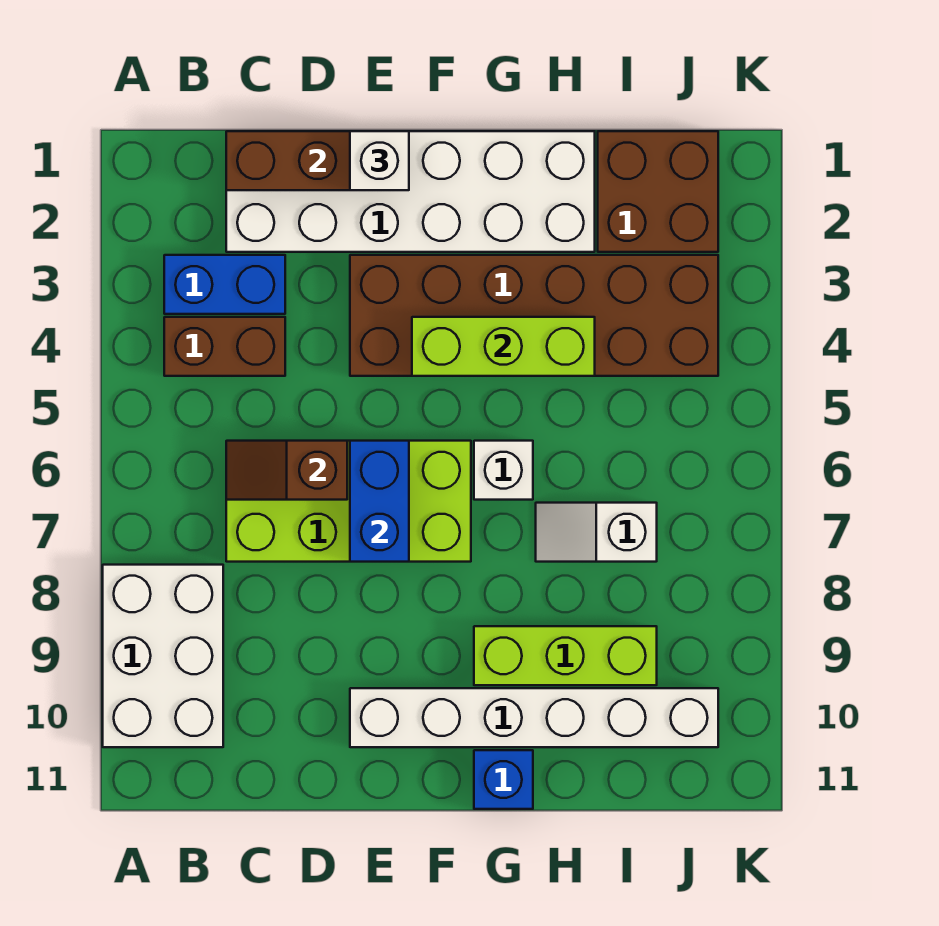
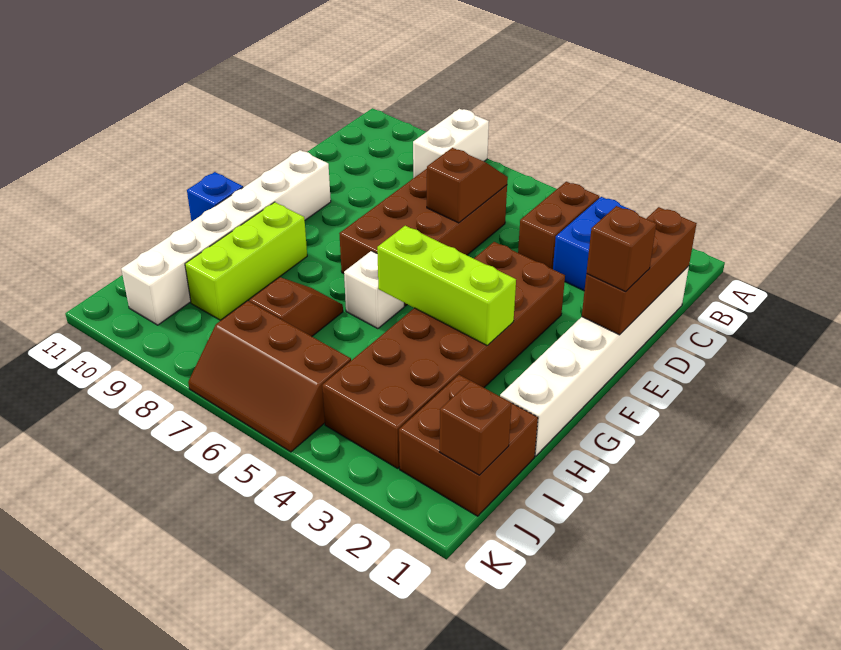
white brick A8:B10 level 1 -> white brick A8:B8 level 1
white brick C1:H2 level 1 -> white brick C1:H1 level 1
lime brick C6:F7 level 1 -> brown brick C6:F7 level 1
white brick E1 level 3 -> brown brick E1 level 3
blue brick E6:E7 level 2 -> none
lime brick F4:H4 level 2 -> lime brick G3:G5 level 2
white slope H7:I7 level 1 top I -> brown slope H7:I7 level 1 top I
none -> brown brick J1 level 2
none -> brown slope J5:K7 level 1 top J

